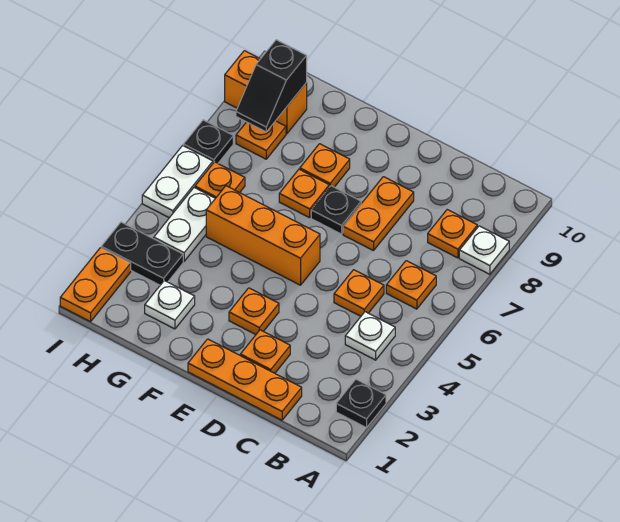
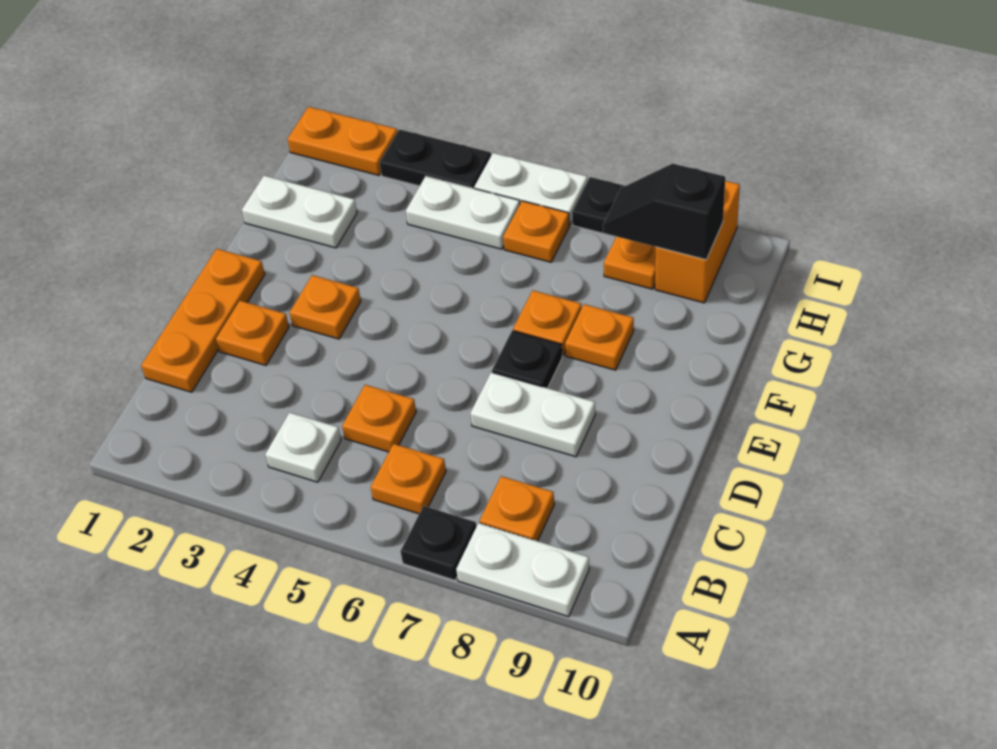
black plate A2 level 1 -> black plate A7 level 1
white plate A8 level 1 -> white plate A8:A9 level 1
orange plate D7:D8 level 1 -> white plate D7:D8 level 1
orange brick E5:G5 level 1 -> none
white plate G2 level 1 -> white plate G1:G2 level 1
black plate H3:I3 level 1 -> black plate I3:I4 level 1

